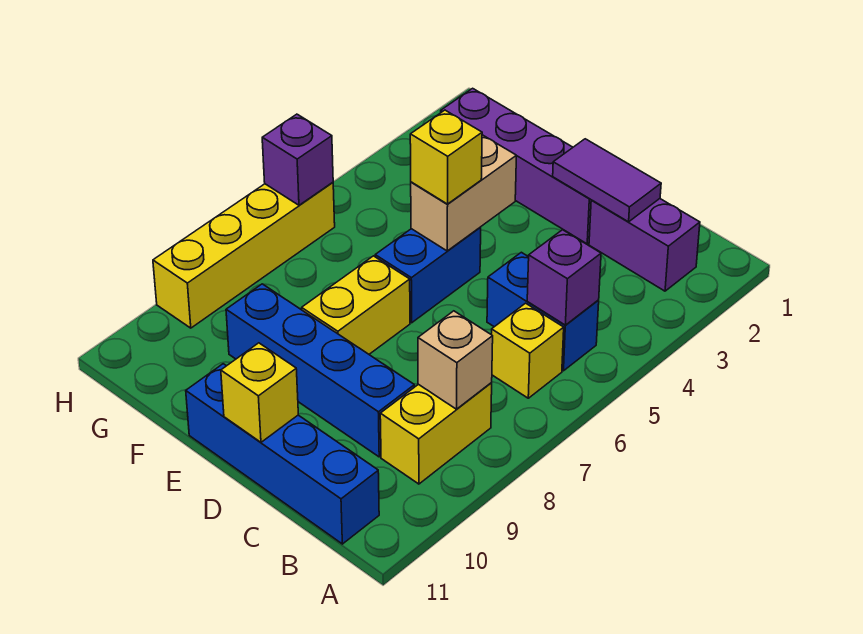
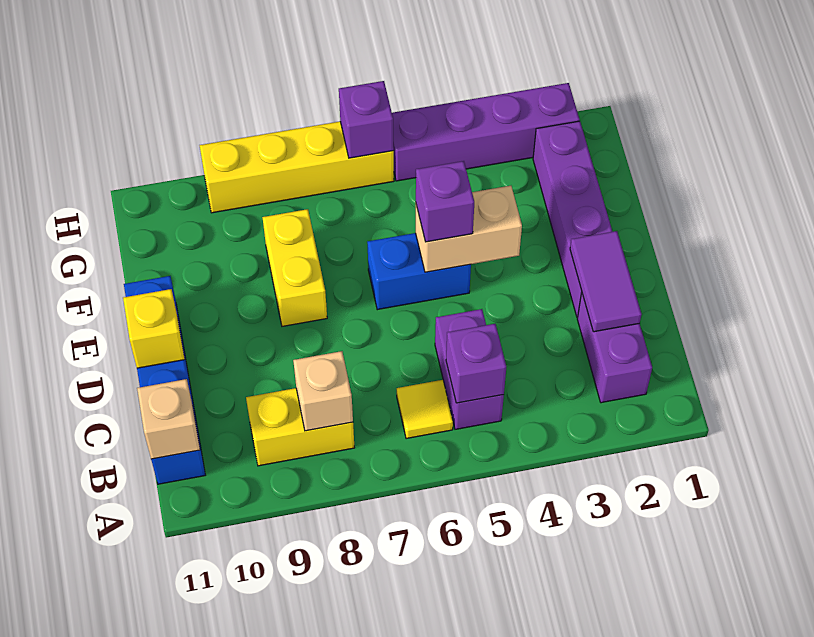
blue brick B5:C5 level 1 -> purple brick B5:C5 level 1
yellow brick B6 level 1 -> yellow tile B6 level 1
none -> tan brick B11 level 2
blue brick C9:F9 level 1 -> none
yellow brick E5 level 3 -> purple brick E5 level 3
yellow brick E7:E8 level 1 -> yellow brick E8:F8 level 1
none -> purple brick H2:H5 level 1

